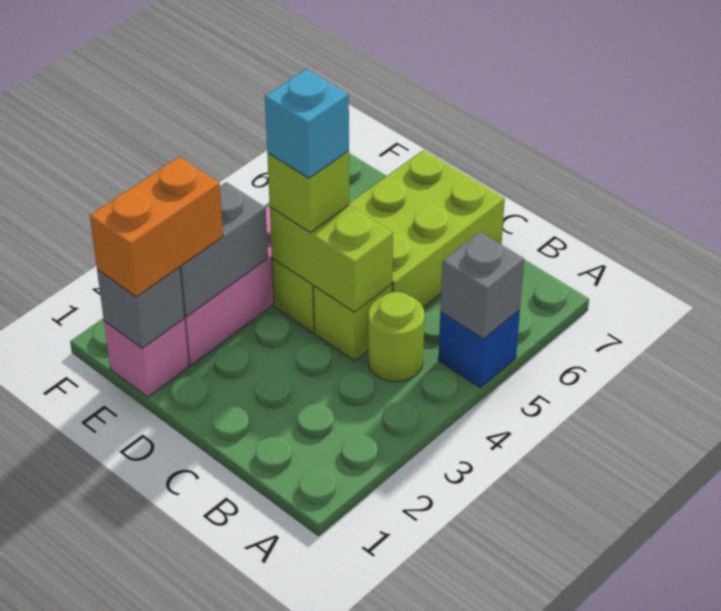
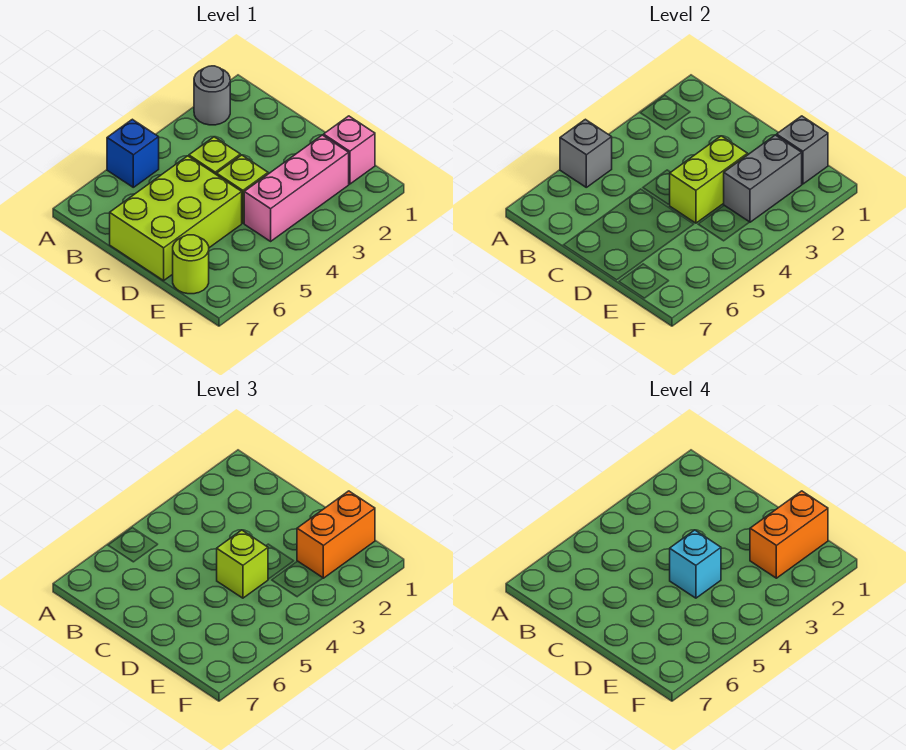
none -> grey round brick A2 level 1
lime round brick B4 level 1 -> lime round brick E7 level 1
lime brick C4:D4 level 2 -> lime brick D3:D4 level 2
none -> orange brick E1:E2 level 4

